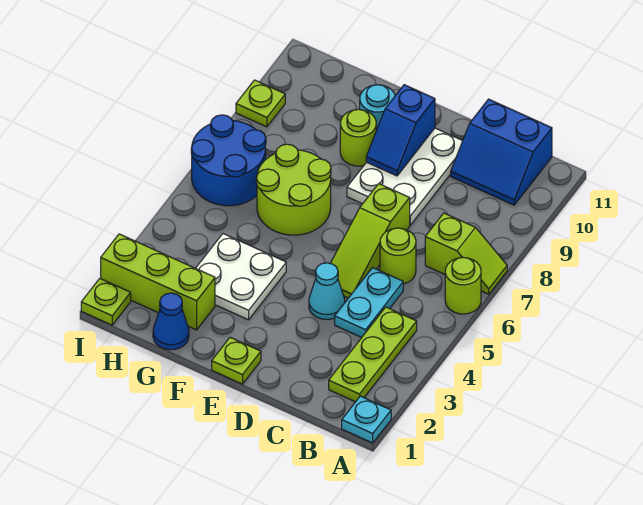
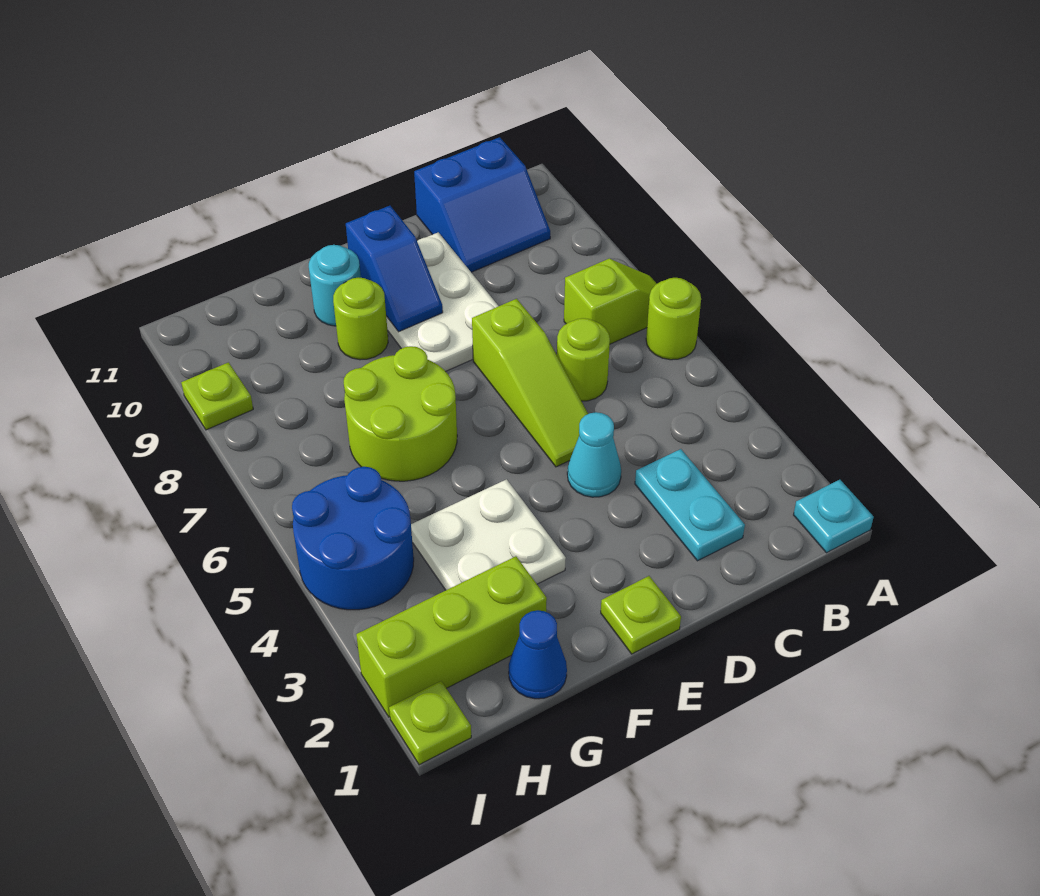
lime plate B2:B4 level 1 -> none
cyan plate C4:C5 level 1 -> cyan plate C2:C3 level 1
blue round brick H6:I7 level 1 -> blue round brick H4:I5 level 1

